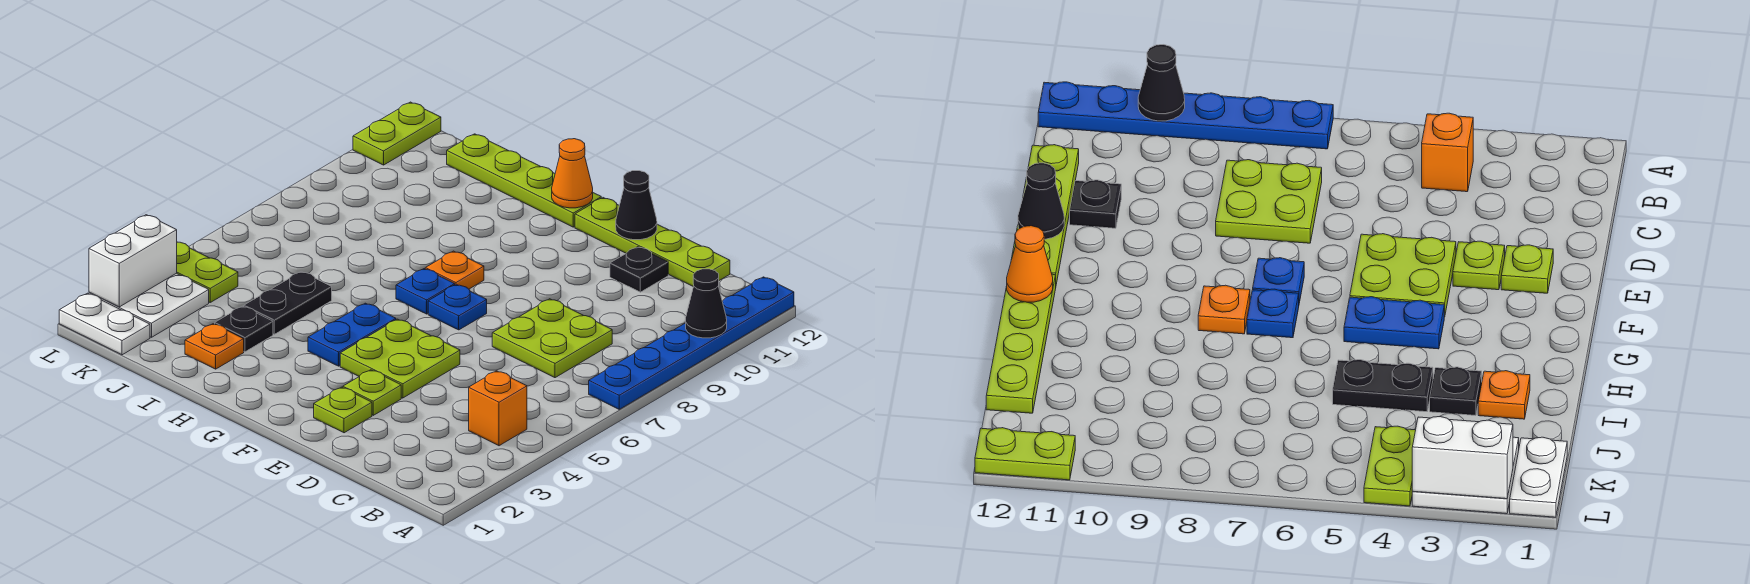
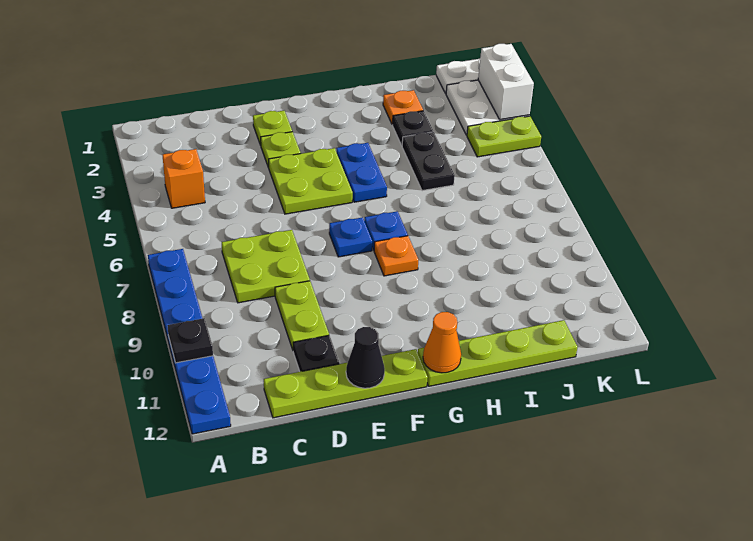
black cone A10 level 2 -> black plate A10 level 2
lime plate L11:L12 level 1 -> lime plate D9:D10 level 1

